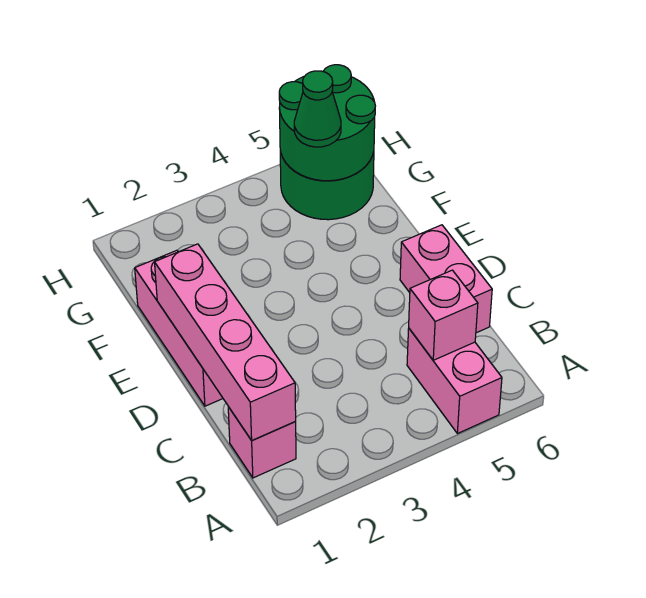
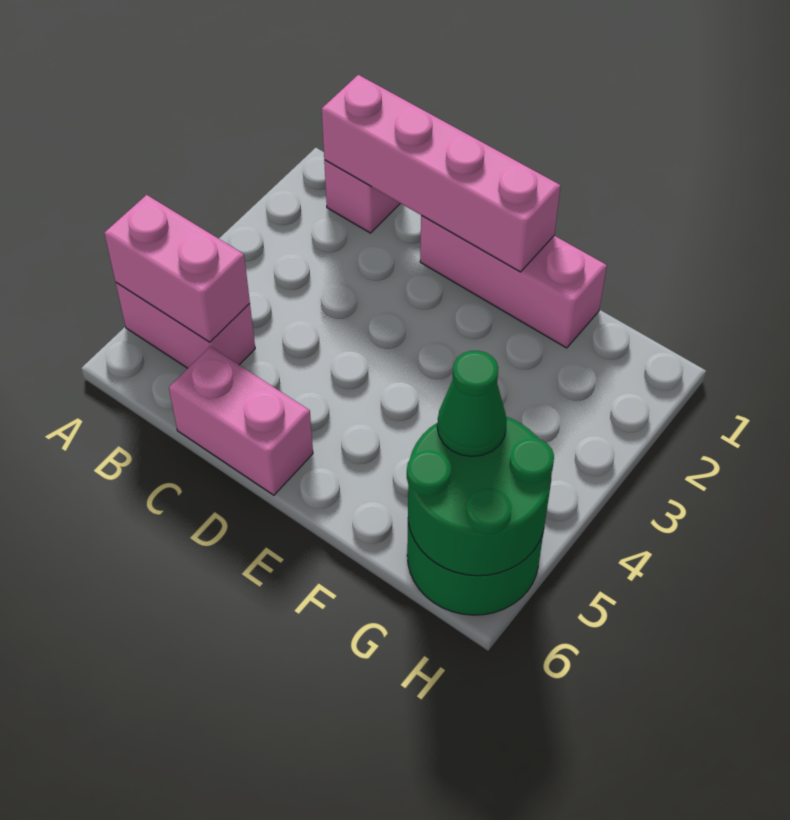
pink brick B5 level 2 -> pink brick A5:B5 level 2

